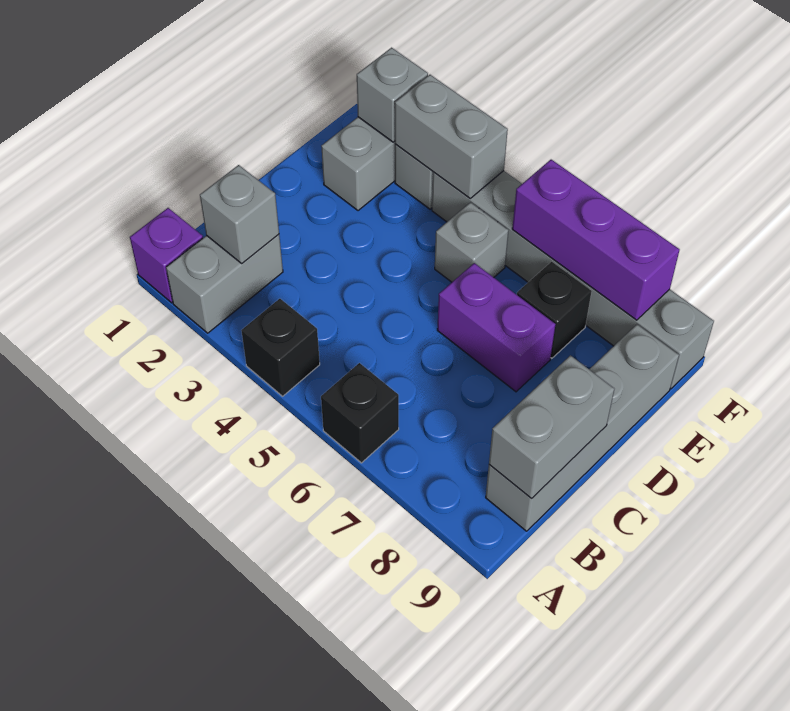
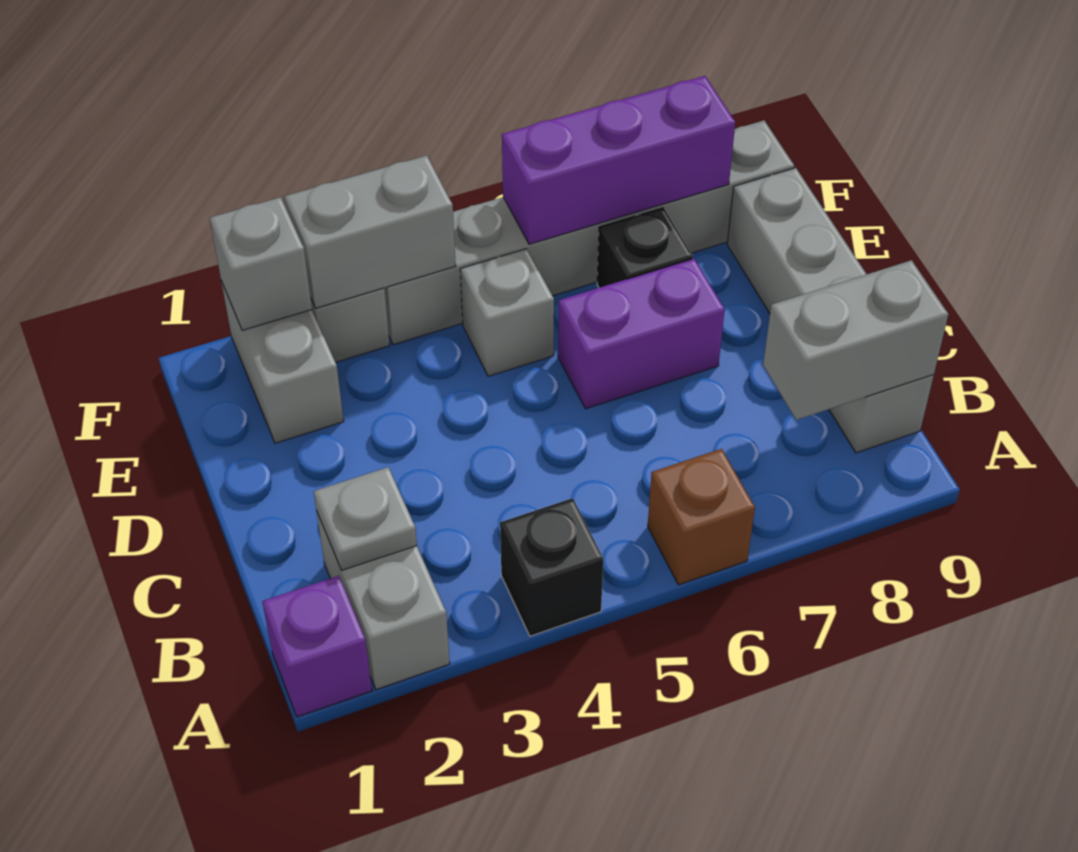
black brick A6 level 1 -> brown brick A6 level 1
grey brick B2 level 2 -> grey plate B2 level 2
grey brick B9:C9 level 2 -> grey brick B8:B9 level 2

